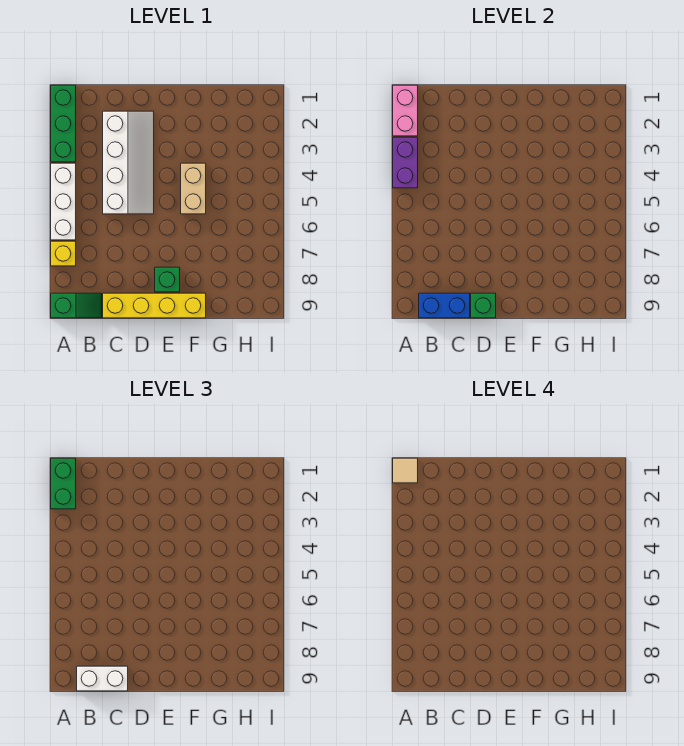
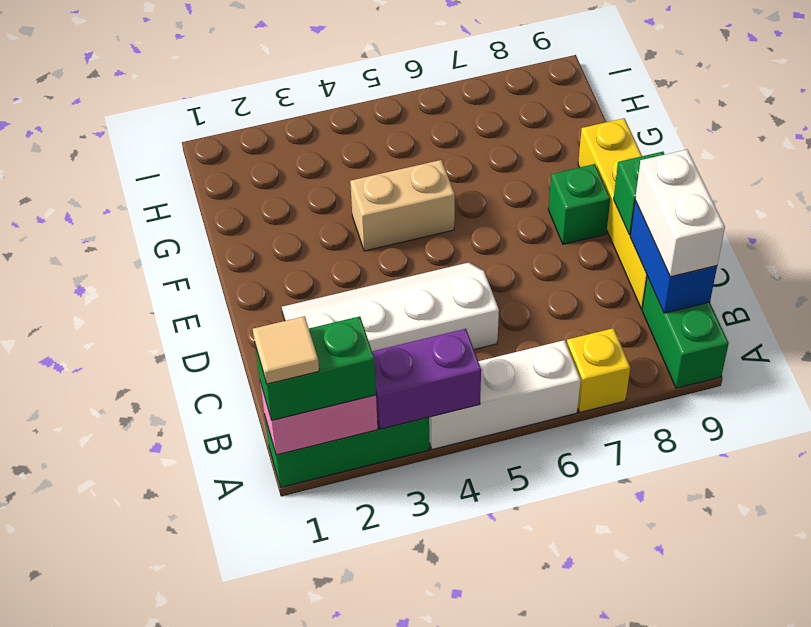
green slope A9:B9 level 1 top A -> green brick A9:B9 level 1

